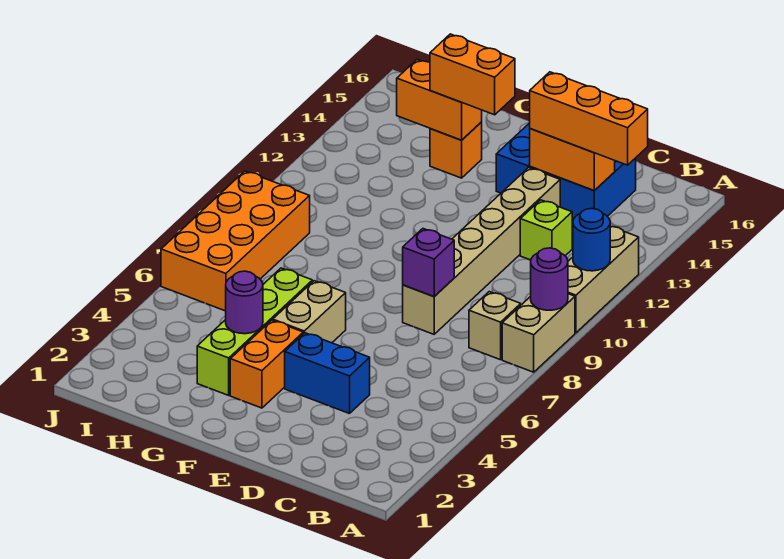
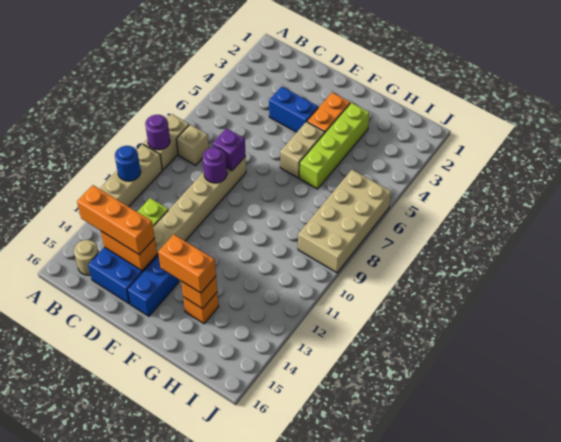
none -> tan round brick B15 level 1
purple round brick G4 level 2 -> purple round brick D9 level 2
orange brick G14:H14 level 2 -> orange brick G14 level 2
orange brick I6:J9 level 1 -> tan brick I6:J9 level 1

